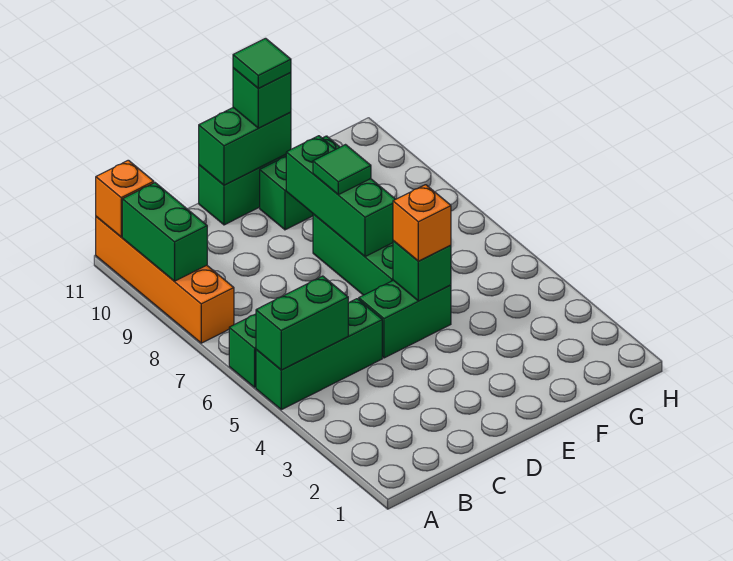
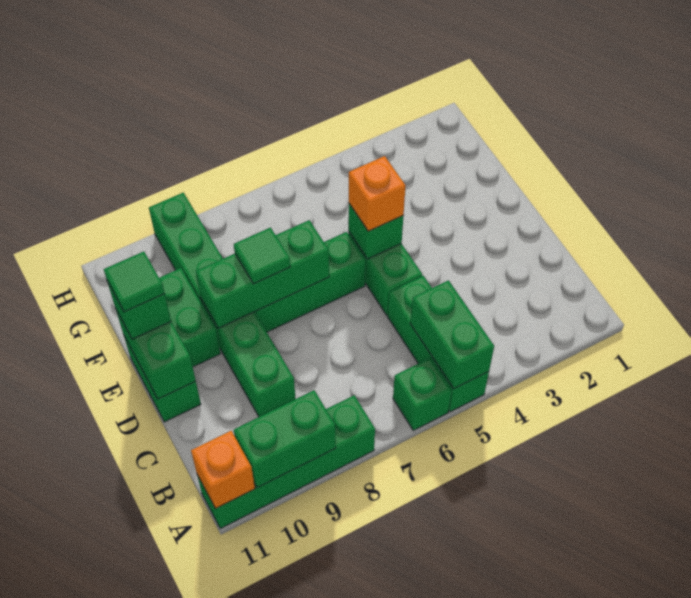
orange brick A8:A11 level 1 -> green brick A8:A11 level 1
none -> green brick C9:H9 level 1

